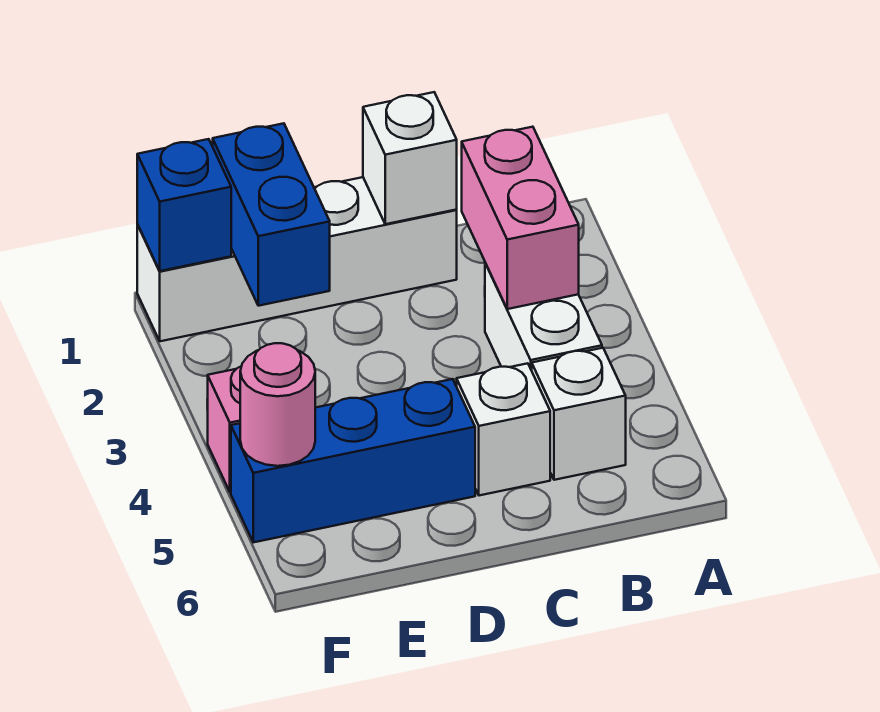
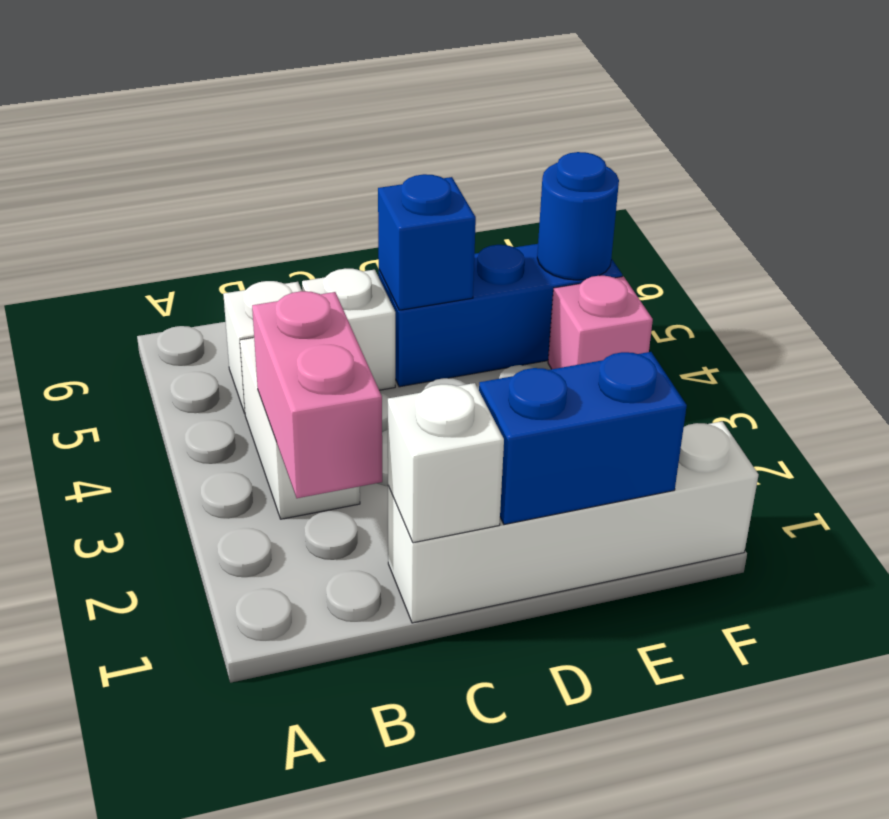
blue brick E1:E2 level 2 -> blue brick D1:E1 level 2
blue brick F1 level 2 -> blue brick D5 level 2
pink round brick F5 level 2 -> blue round brick F5 level 2

